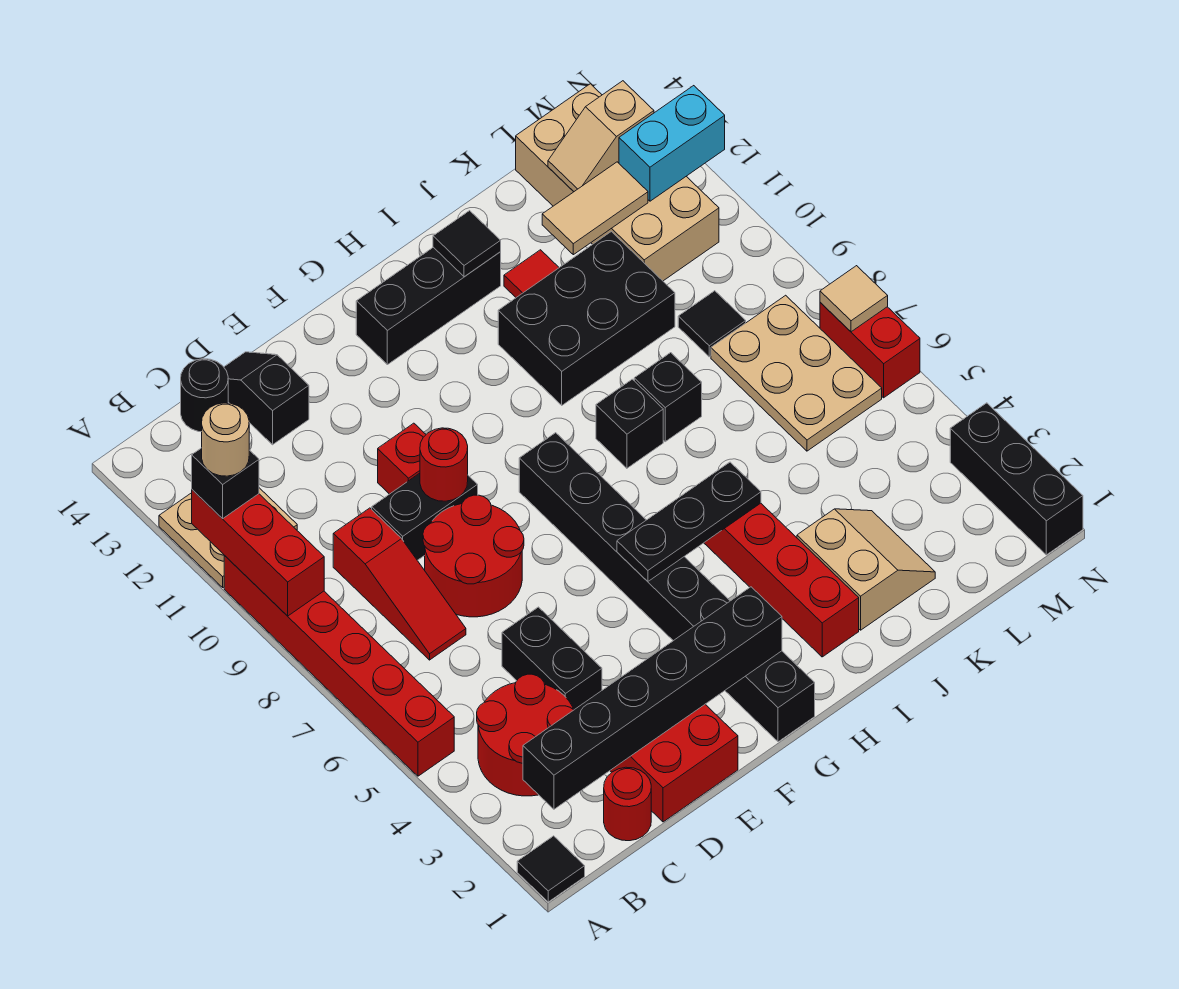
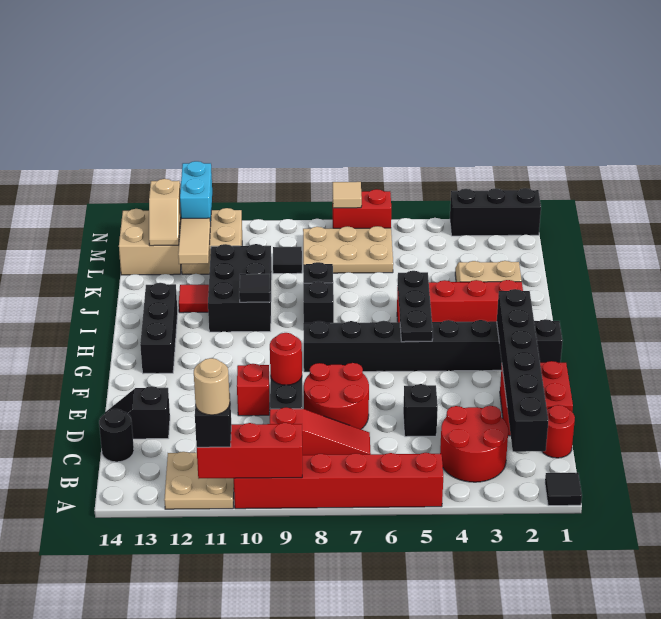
black brick D4:D5 level 1 -> black brick D5 level 1
black tile I13 level 2 -> black tile I10 level 2

